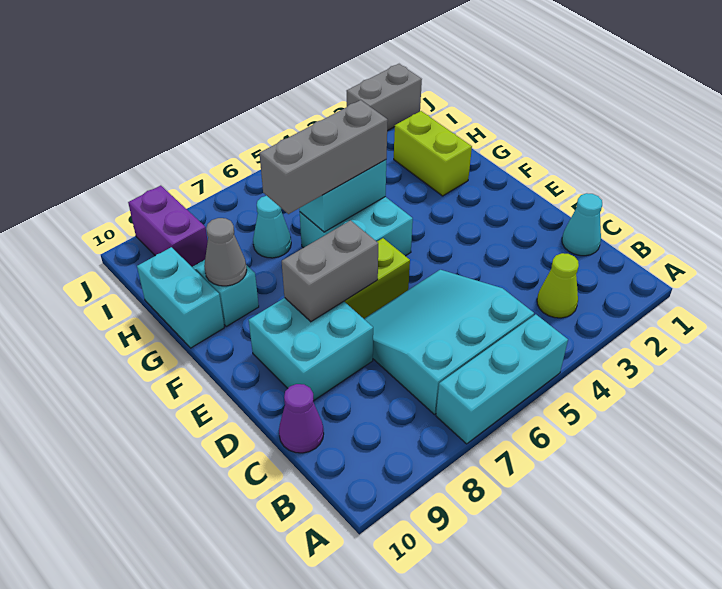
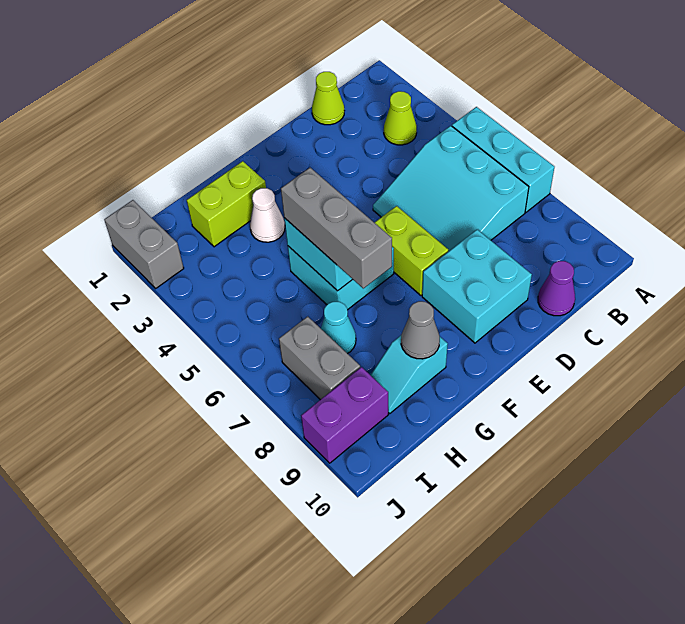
cyan cone C1 level 1 -> lime cone C1 level 1
grey brick E7:E8 level 2 -> grey brick I7:I8 level 1
none -> white cone G3 level 1
cyan brick G10:H10 level 1 -> none

